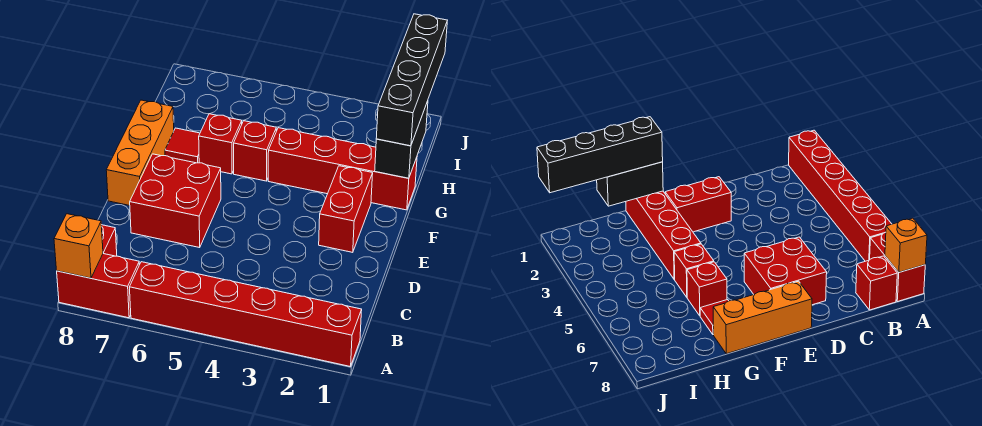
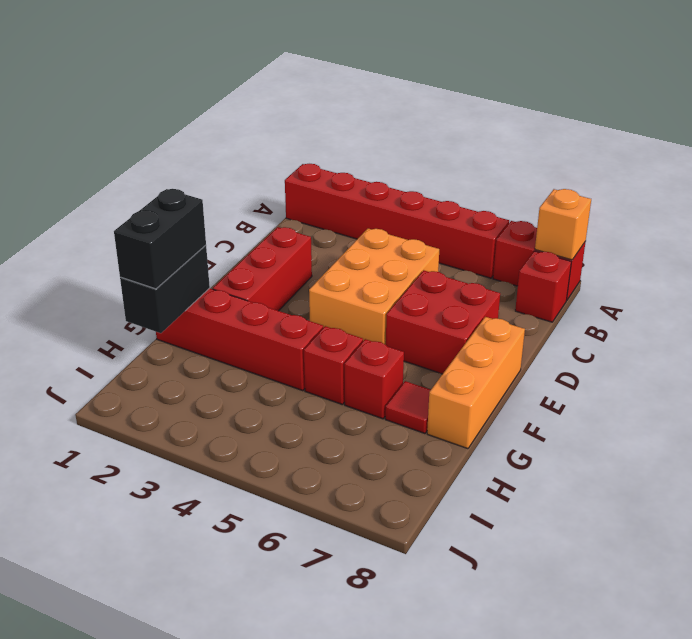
none -> orange brick C4:E5 level 1
red brick E2:F2 level 1 -> red brick D2:F2 level 1
black brick G1:J1 level 3 -> black brick G1:H1 level 3

